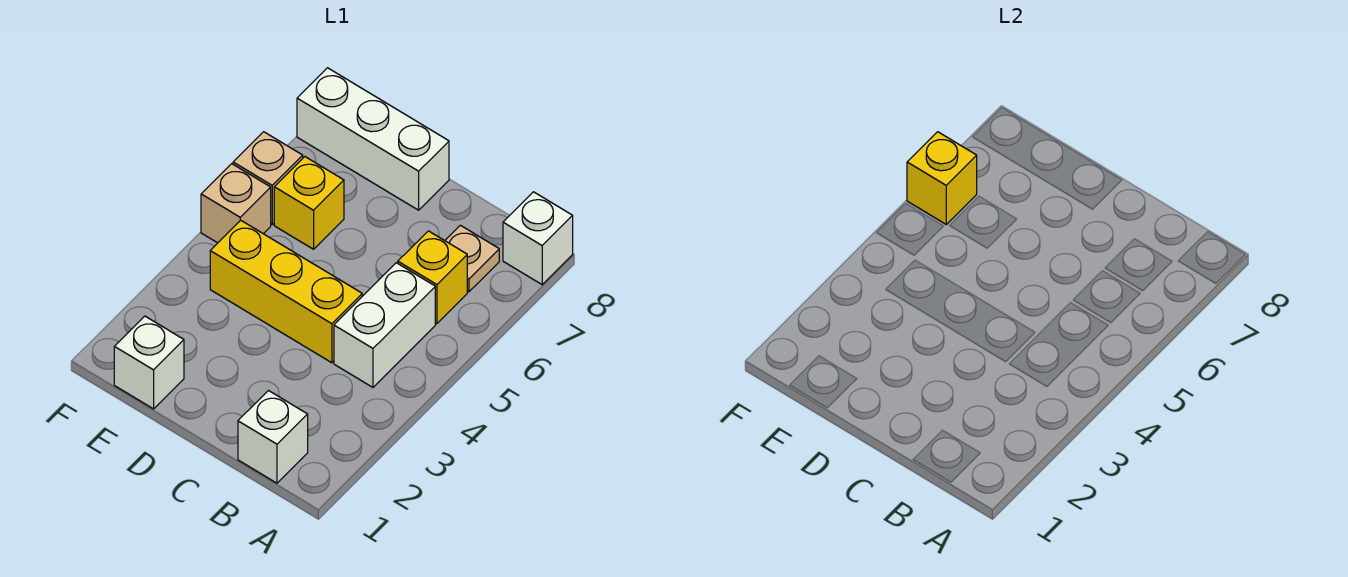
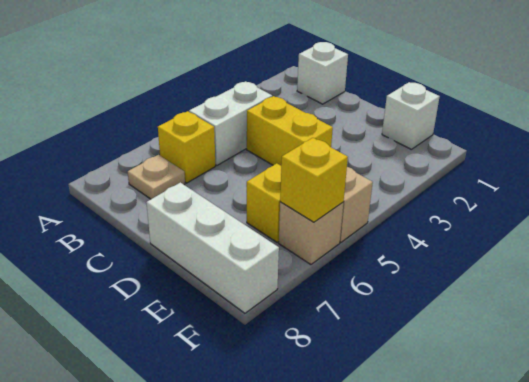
white brick A8 level 1 -> none
yellow brick C4:E4 level 1 -> yellow brick C4:D4 level 1

